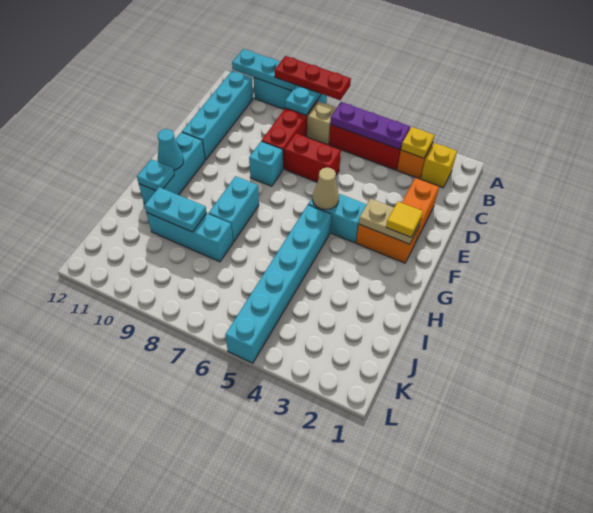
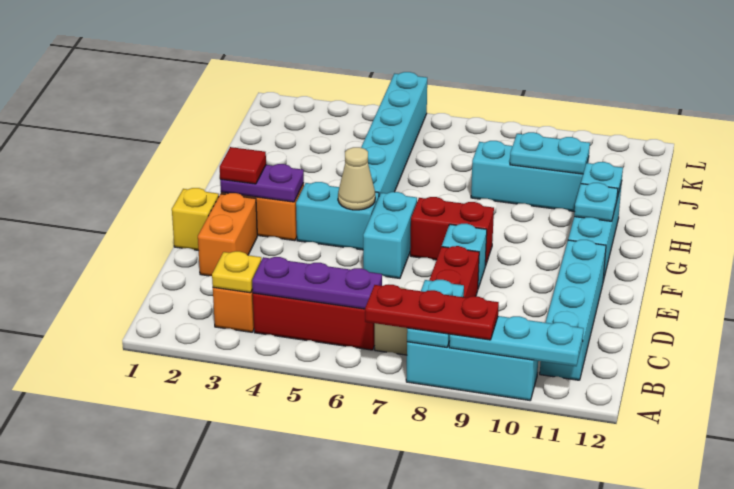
yellow brick B2 level 1 -> yellow brick E1 level 1
red brick D6:D7 level 1 -> red brick F7:F8 level 1
tan plate F2:F3 level 2 -> purple plate F2:F3 level 2
yellow tile F2 level 3 -> red tile F2 level 3
cyan brick G8:H8 level 1 -> cyan brick E6:F6 level 1
cyan cone G11 level 2 -> cyan plate G11 level 2

